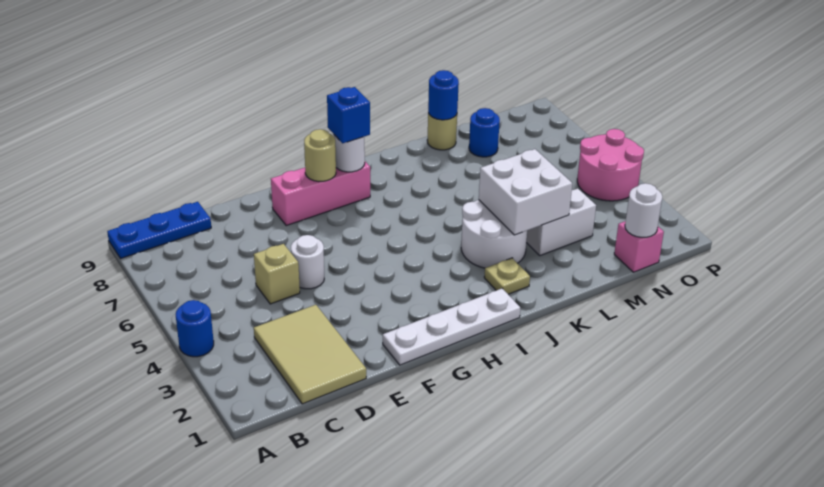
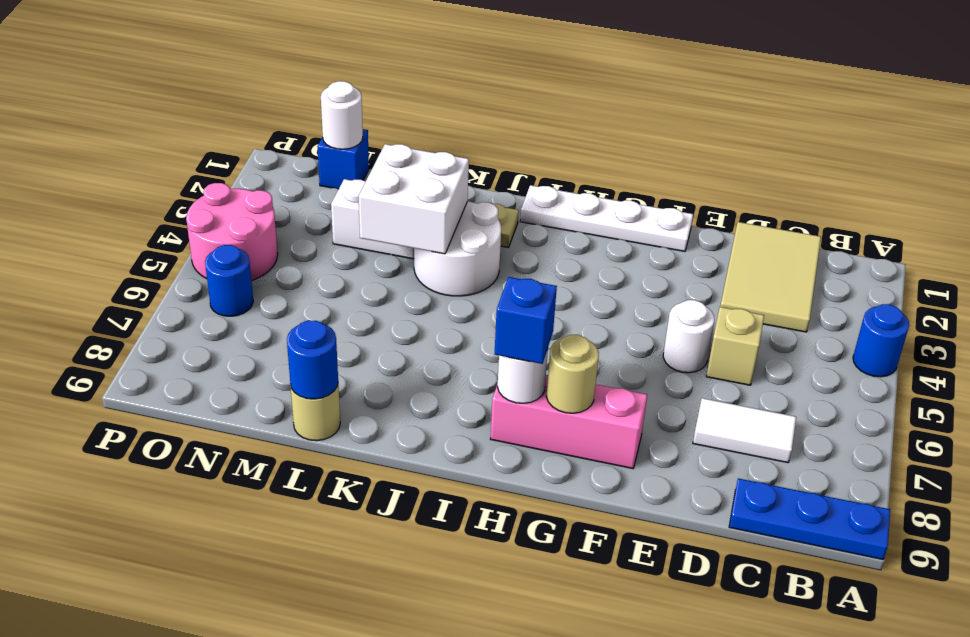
none -> white tile C7:D7 level 1
blue round brick M8 level 1 -> blue round brick O6 level 1
pink brick N1 level 1 -> blue brick N1 level 1

